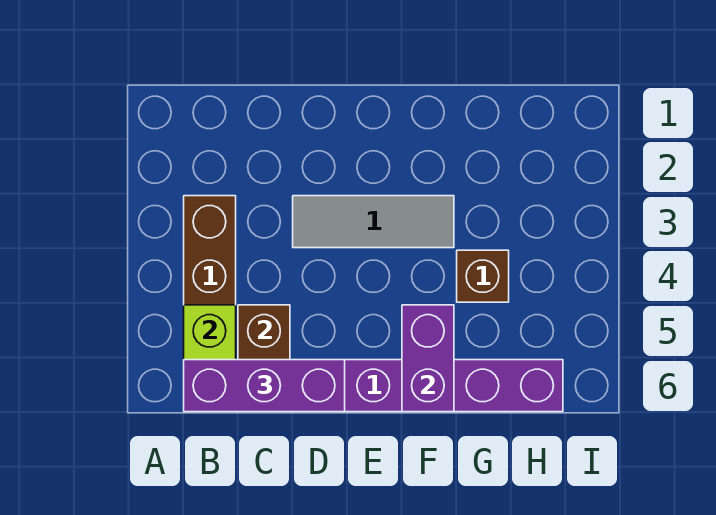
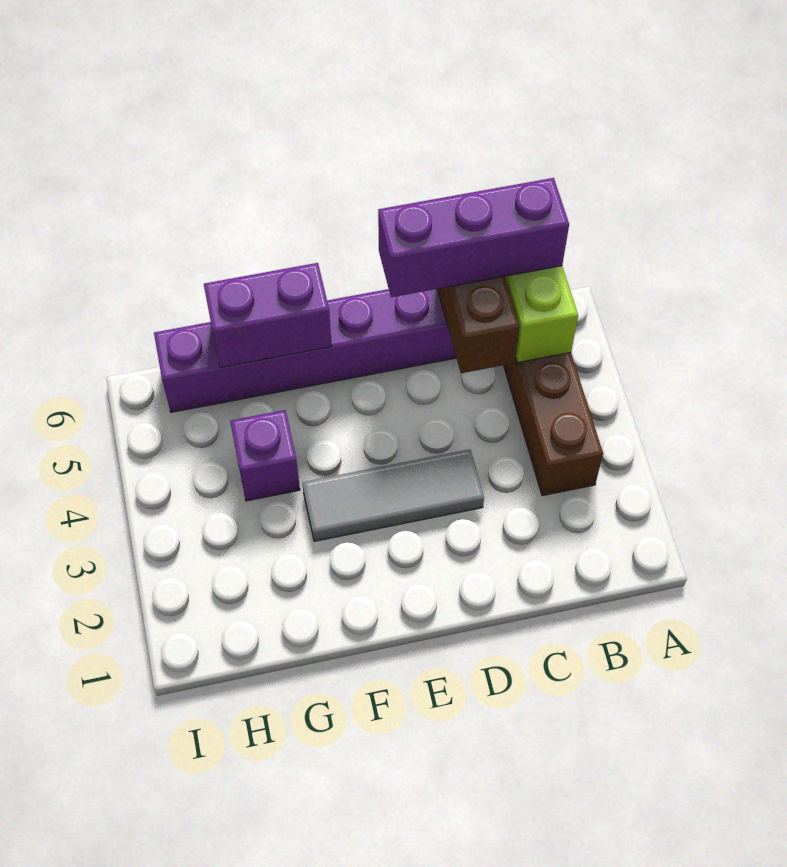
purple brick F5:F6 level 2 -> purple brick F6:G6 level 2
brown brick G4 level 1 -> purple brick G4 level 1

